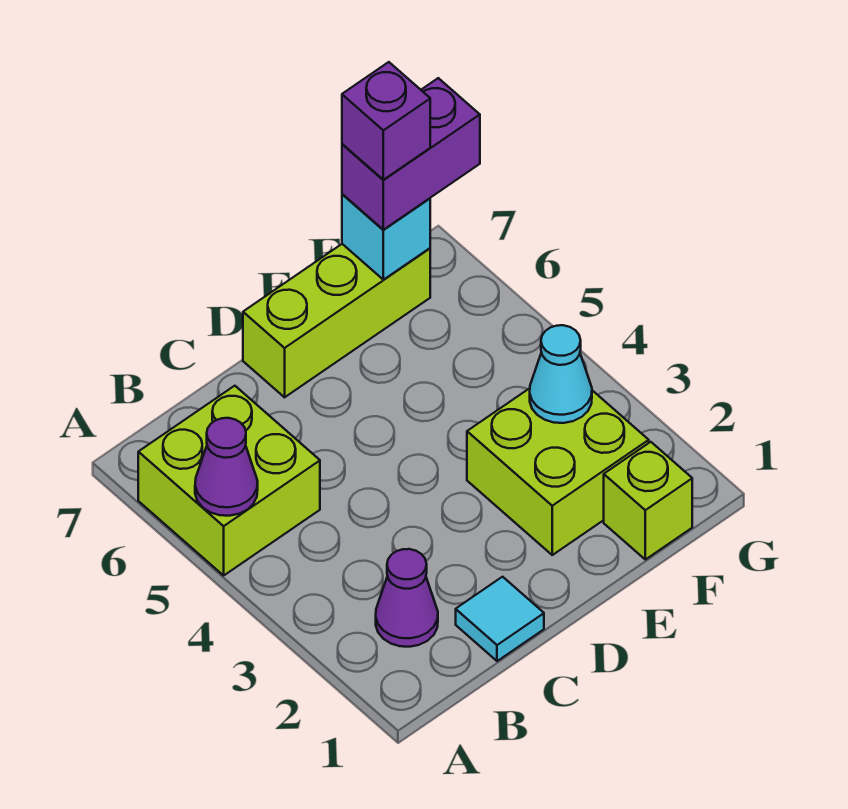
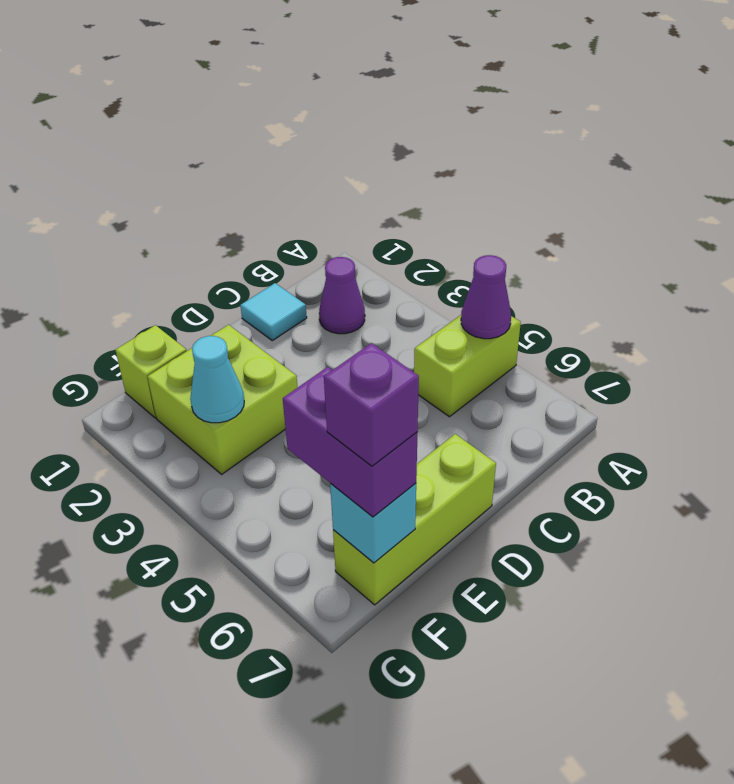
lime brick A5:B6 level 1 -> lime brick A5:B5 level 1
purple brick F7:G7 level 3 -> purple brick F6:F7 level 3

